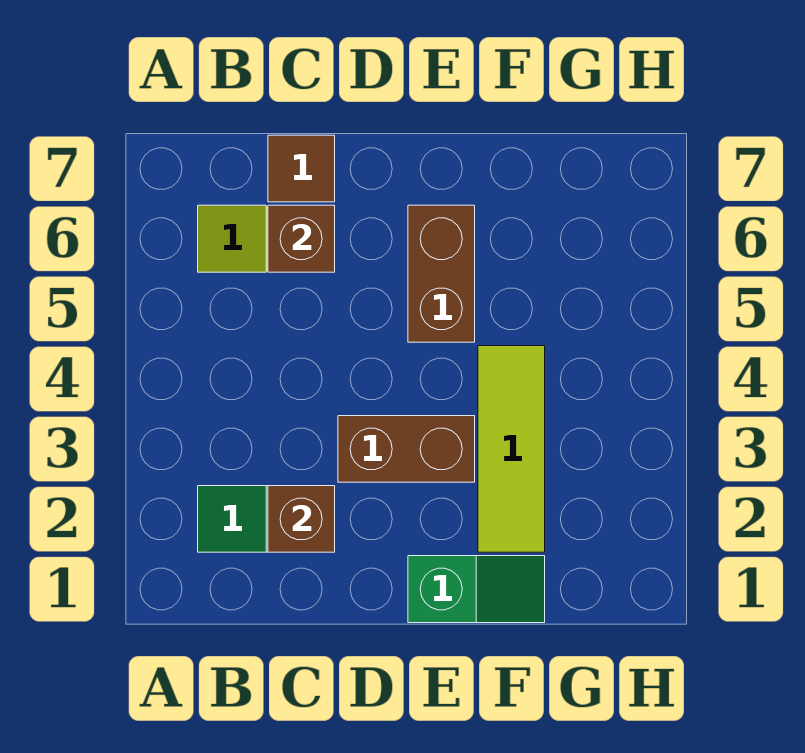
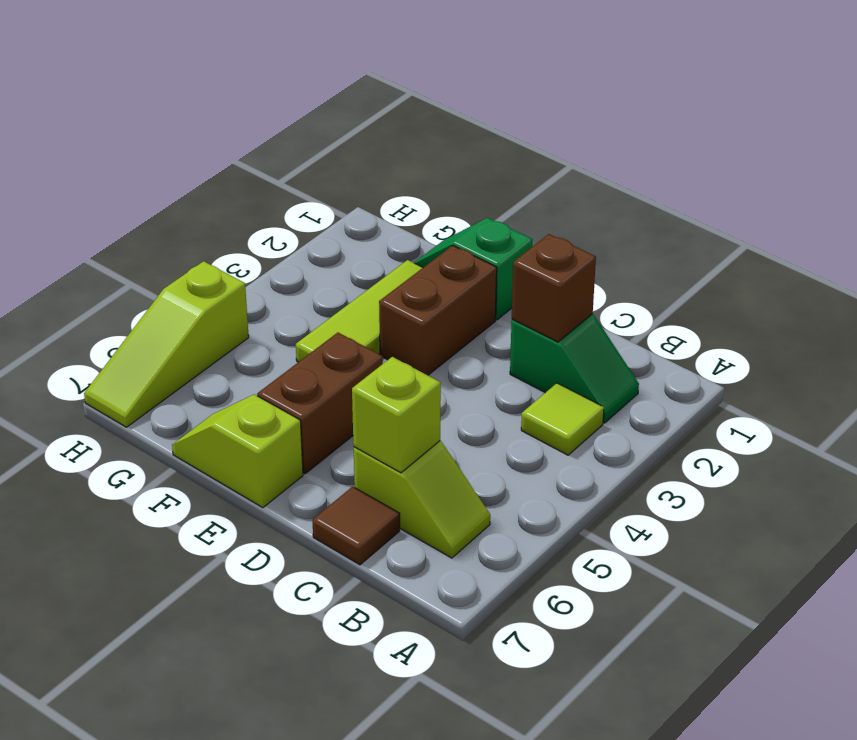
none -> lime tile B3 level 1
brown brick C6 level 2 -> lime brick C6 level 2
brown brick D3:E3 level 1 -> brown brick E2:E3 level 1
none -> lime slope E7:F7 level 1 top E
none -> lime slope H5:H7 level 1 top 5

